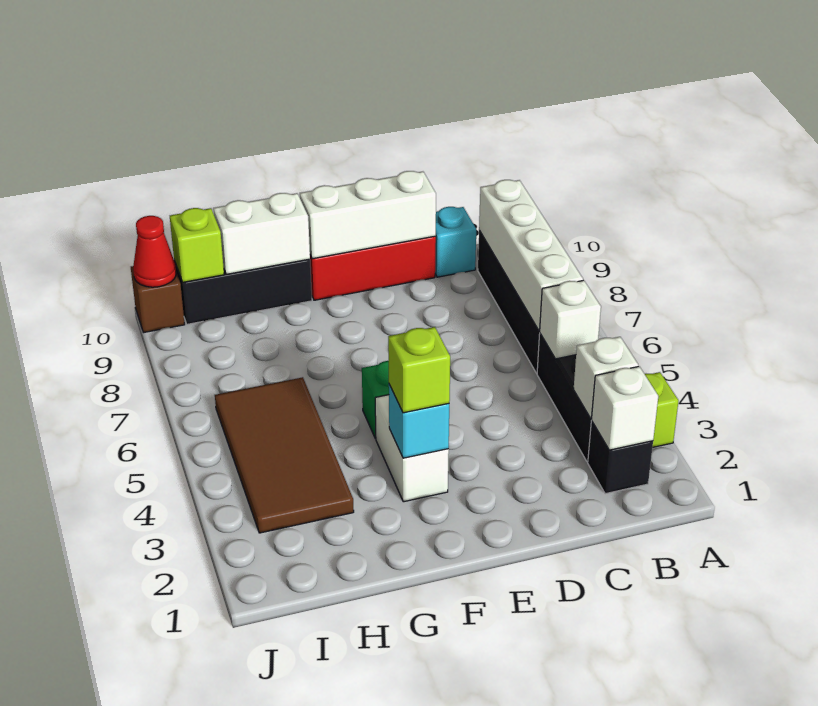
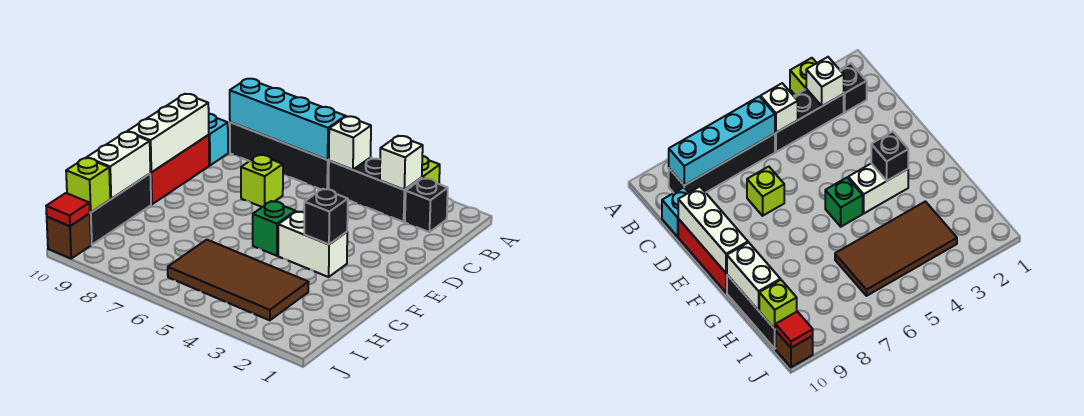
white brick B2 level 2 -> none
white brick B6:B9 level 2 -> cyan brick B6:B9 level 2
cyan brick F3 level 2 -> black brick F3 level 2
lime brick F3 level 3 -> lime brick D7 level 1
red cone J10 level 2 -> red tile J10 level 2

